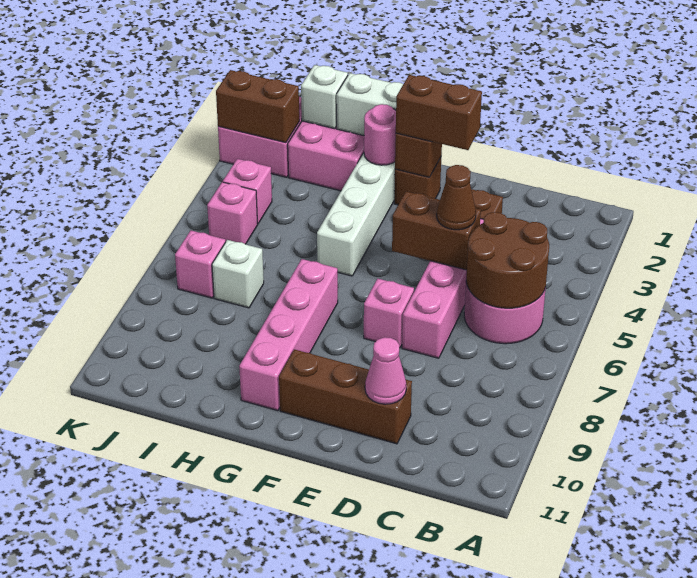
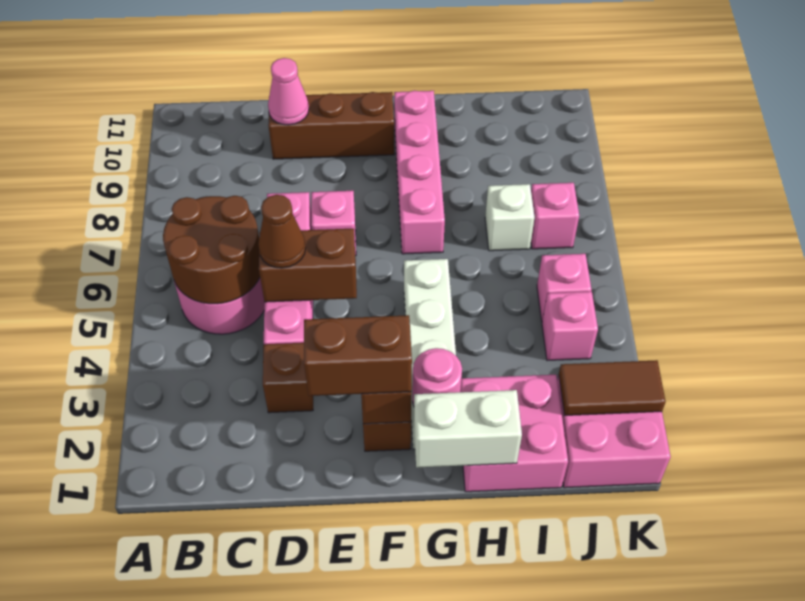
white brick I1 level 2 -> none
brown brick J2:K2 level 2 -> brown tile J2:K2 level 2

